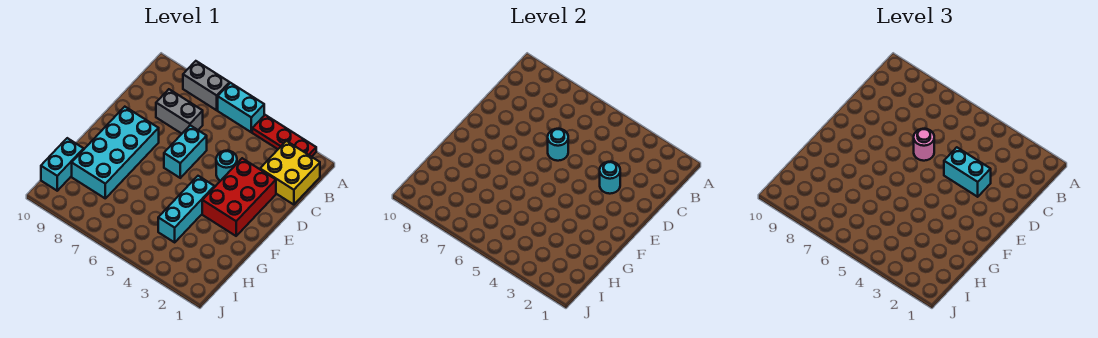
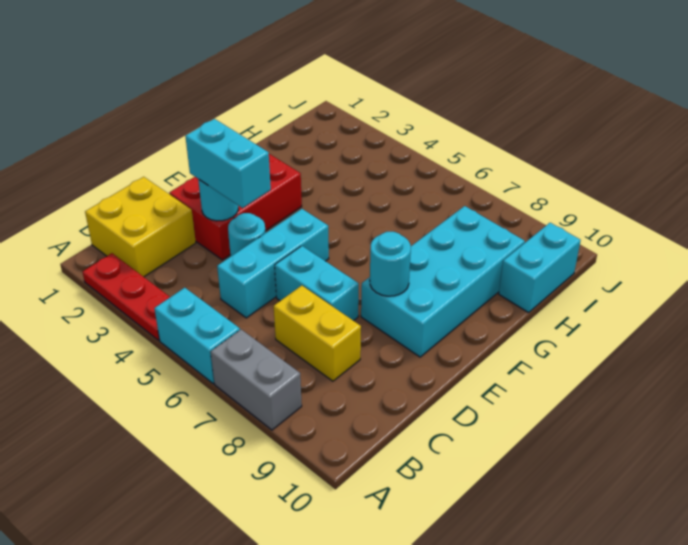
grey brick C7:C8 level 1 -> yellow brick C7:C8 level 1
cyan brick D6:E6 level 1 -> cyan brick D6:D7 level 1
cyan round brick D6 level 2 -> cyan round brick E8 level 2
pink round brick D6 level 3 -> none
cyan brick F4:H4 level 1 -> cyan brick C5:E5 level 1

